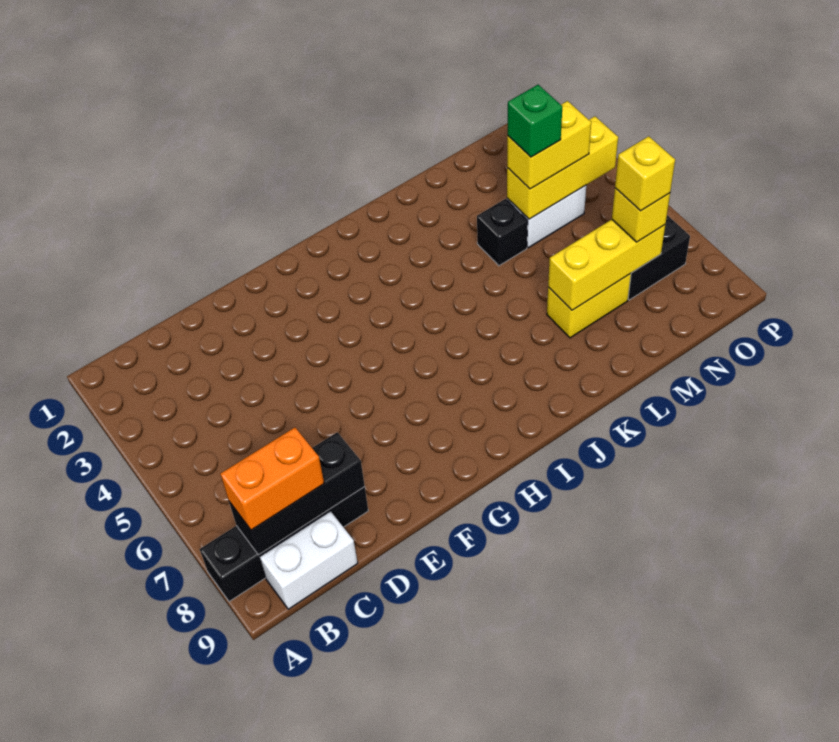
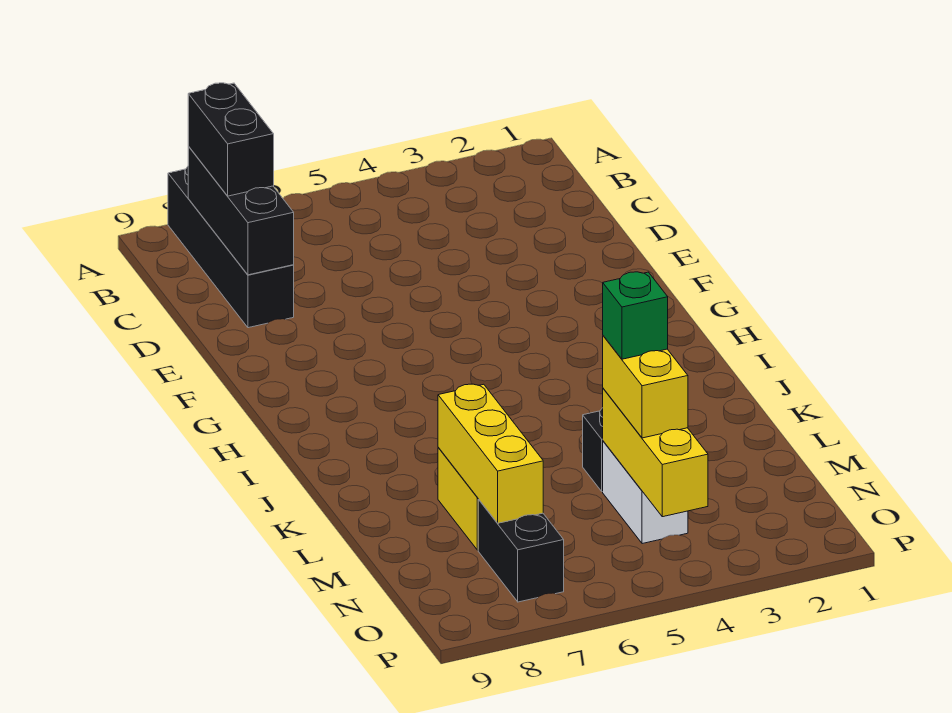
orange brick B8:C8 level 3 -> black brick B8:C8 level 3
white brick B9:C9 level 1 -> none
yellow brick N7 level 3 -> none
yellow brick N7 level 4 -> none

